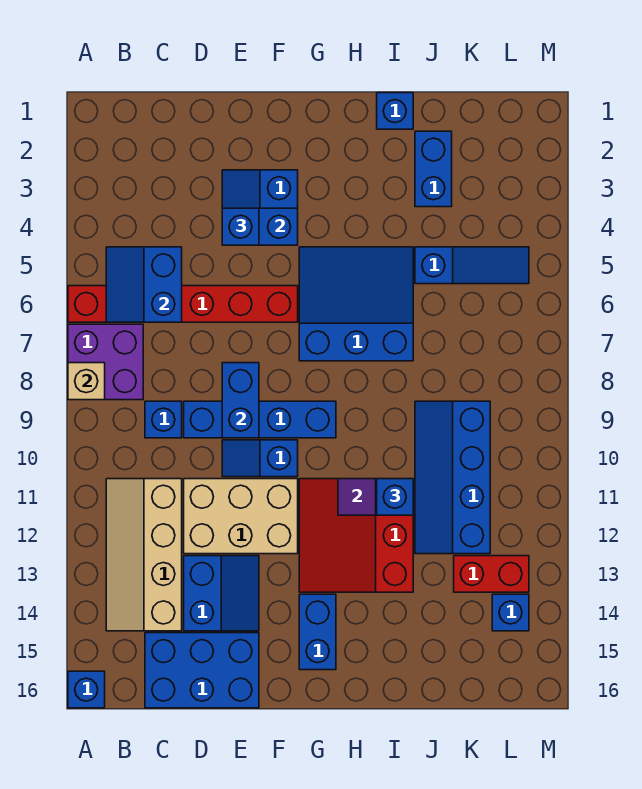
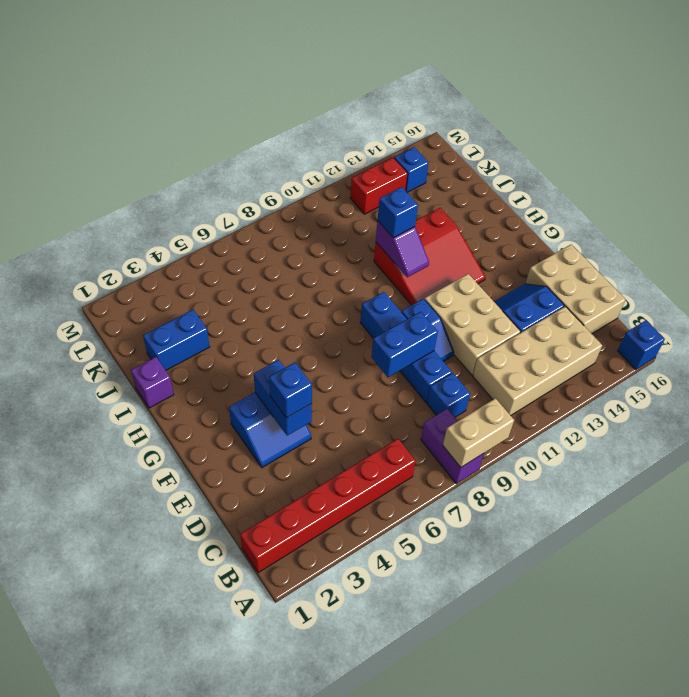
red brick A6:F6 level 1 -> red brick B1:B6 level 1
purple brick A7:B8 level 1 -> purple brick A8:B8 level 1
tan brick A8 level 2 -> tan brick A8:A9 level 2
blue slope B5:C6 level 2 top C -> none
tan slope B11:C14 level 1 top C -> tan brick B11:C14 level 1
blue brick C15:E16 level 1 -> tan brick C15:E16 level 1
blue slope G5:I7 level 1 top 7 -> none
blue brick G14:G15 level 1 -> none
blue brick I1 level 1 -> purple brick I1 level 1
blue slope J5:L5 level 1 top J -> none
blue slope J9:K12 level 1 top K -> none
red brick K13:L13 level 1 -> red brick L12:L13 level 1

